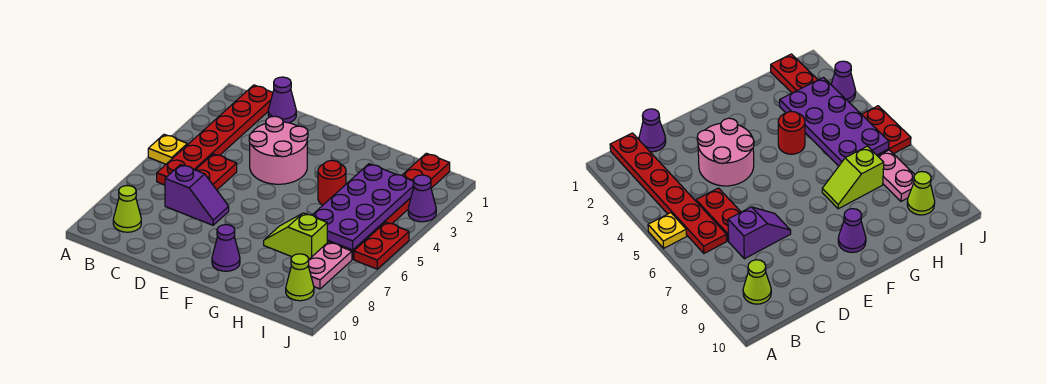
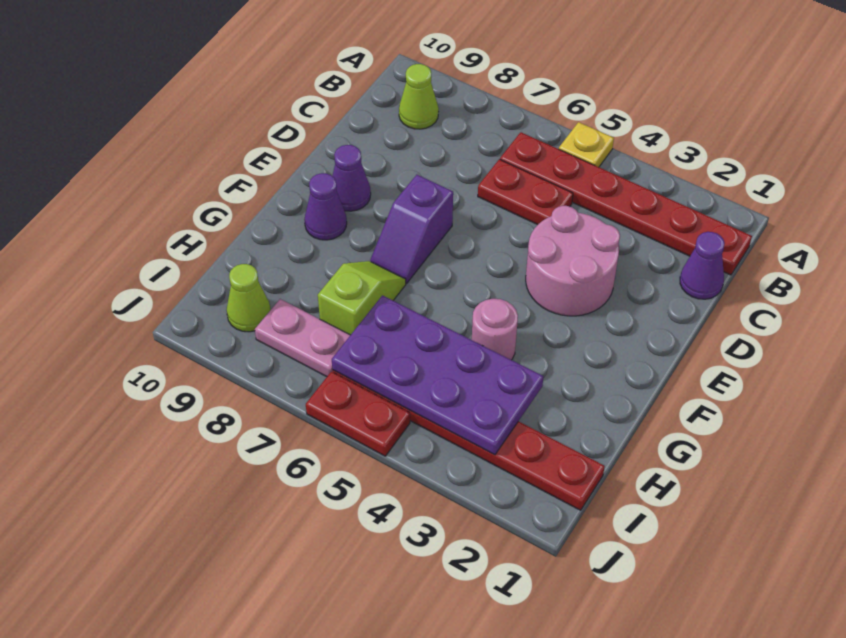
purple slope C7:D7 level 1 top C -> purple slope E7:F7 level 1 top E
red round brick G4 level 1 -> pink round brick G4 level 1
purple cone J3 level 1 -> purple cone E9 level 1

